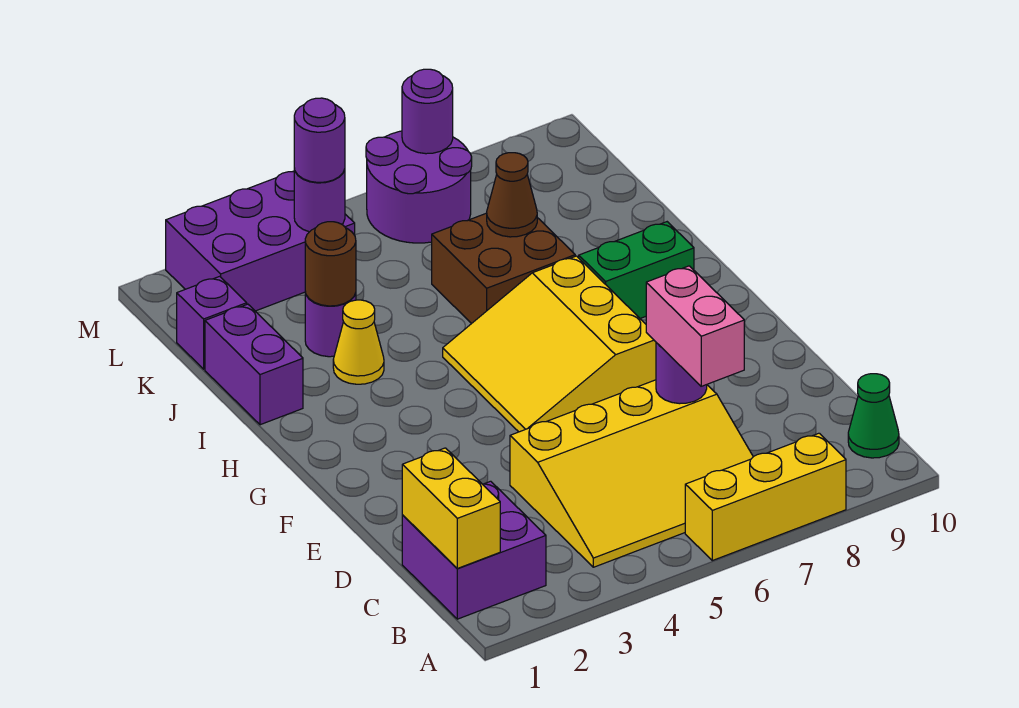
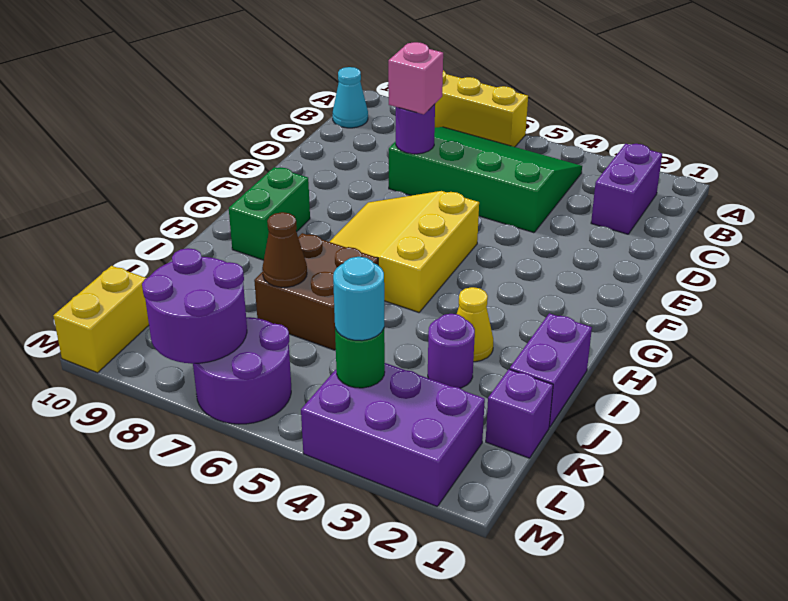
purple brick B1:C2 level 1 -> purple brick B2:C2 level 1
yellow brick B1:C1 level 2 -> yellow brick L10:M10 level 1
yellow slope B4:D7 level 1 top D -> green slope B4:D7 level 1 top D
green cone B10 level 1 -> cyan cone B10 level 1
pink brick C7:D7 level 3 -> pink brick D7 level 3
yellow slope F5:H7 level 1 top 7 -> yellow slope F5:H7 level 1 top 5
green brick H8:H9 level 1 -> green brick G9:H9 level 1
brown round brick J3 level 2 -> none
purple round brick L4 level 2 -> green round brick L4 level 2
purple round brick L4 level 3 -> cyan round brick L4 level 3
purple round brick M7 level 2 -> purple round brick L7:M8 level 2

